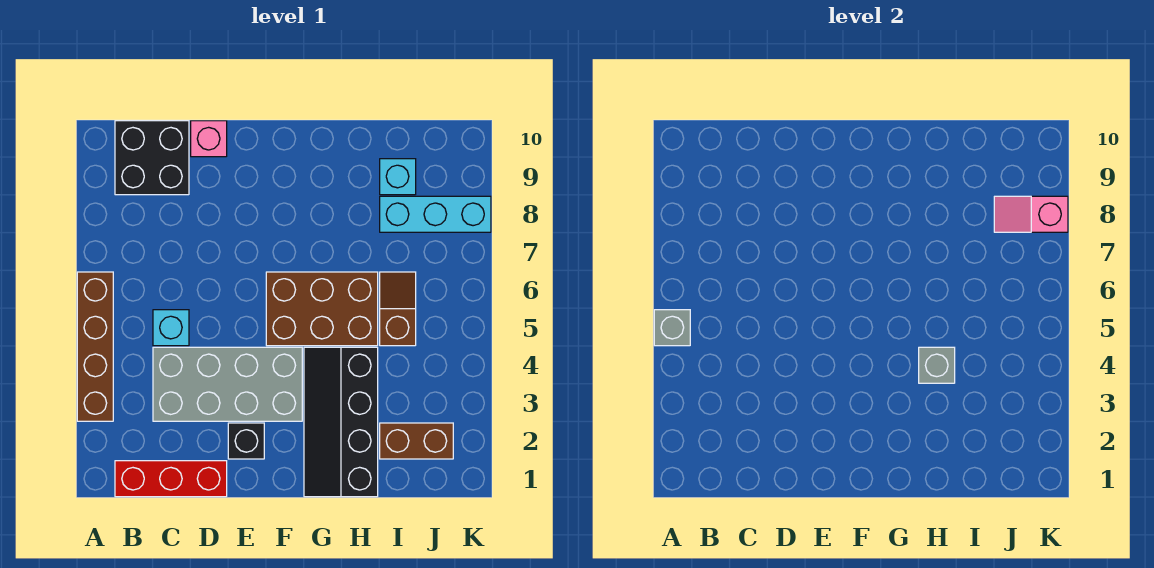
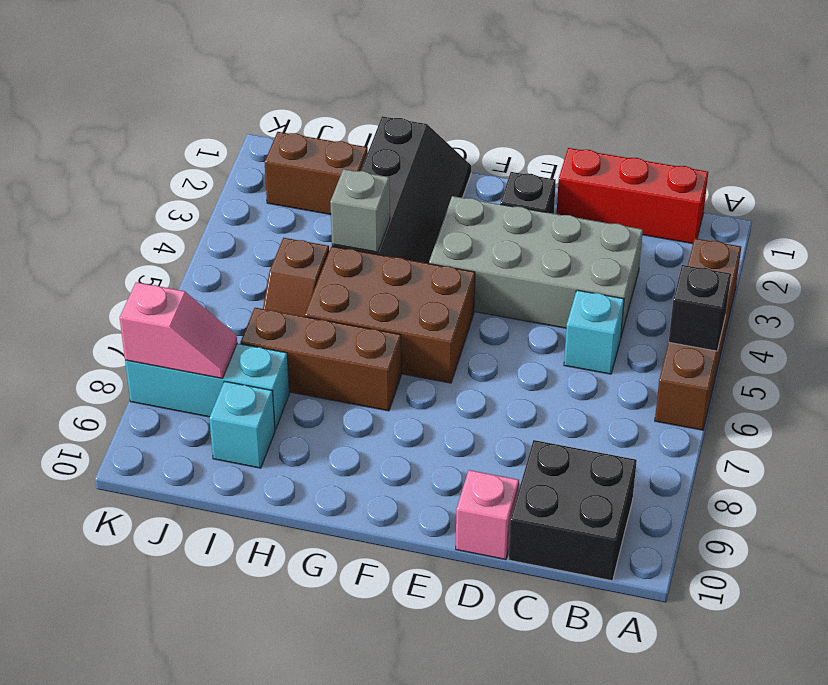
grey brick A5 level 2 -> black brick A5 level 2
none -> brown brick G7:I7 level 1

